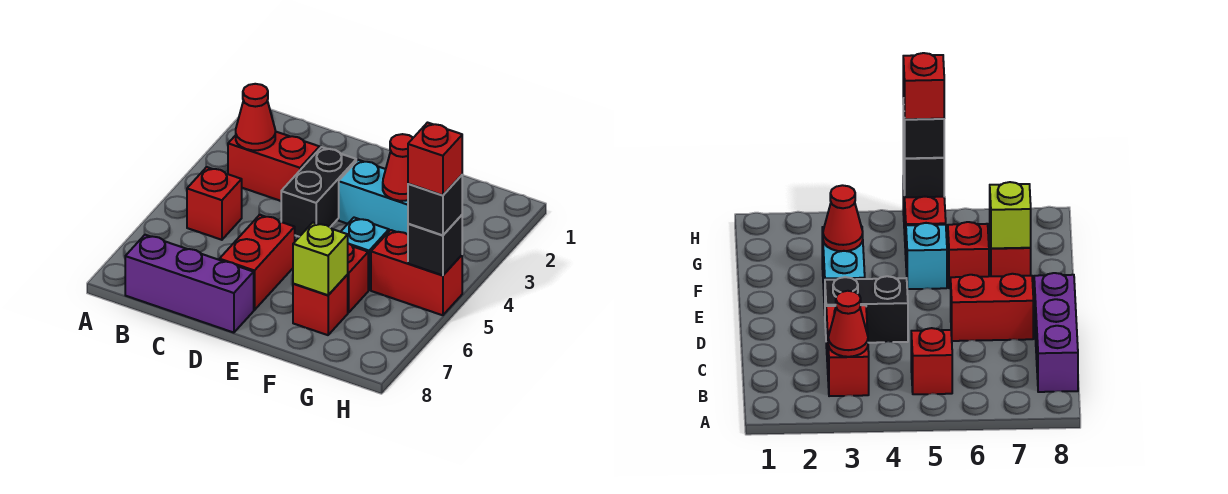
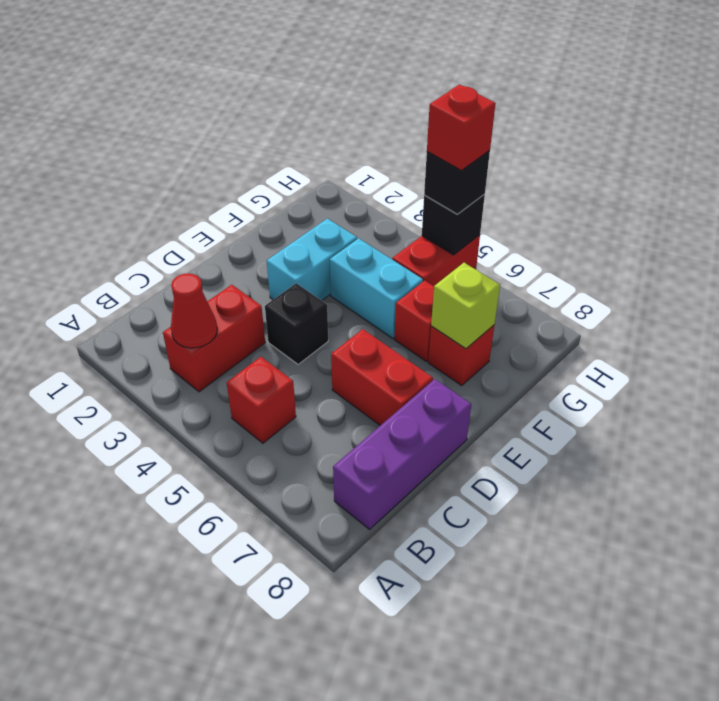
black brick D3:D4 level 1 -> black brick D4 level 1
red cone F3 level 2 -> none
cyan brick F5 level 1 -> cyan brick F4:F5 level 1

